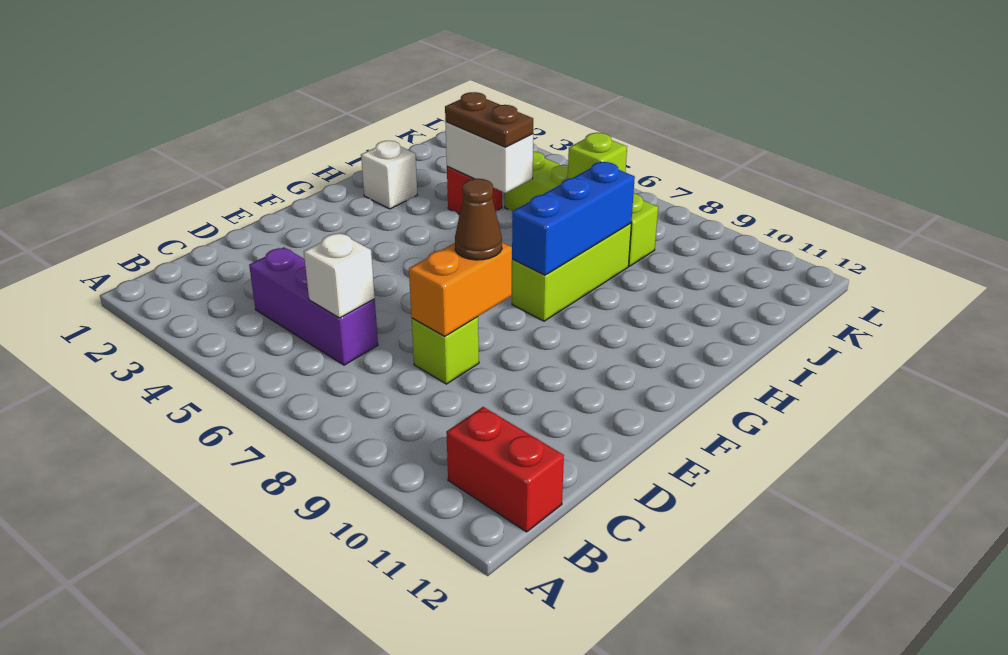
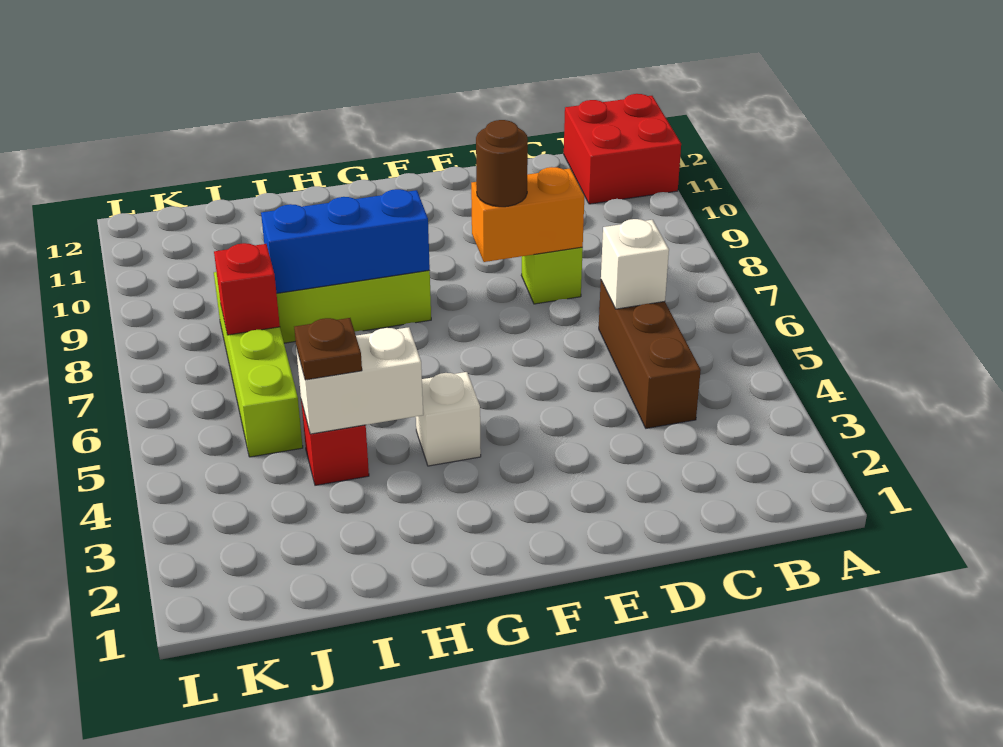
red brick B11:B12 level 1 -> red brick A11:B12 level 1
purple brick C4:C6 level 1 -> brown brick C4:C6 level 1
brown cone E8 level 3 -> brown round brick E8 level 3
white brick H2 level 1 -> white brick G4 level 1
white brick I4:I5 level 2 -> white brick H4:I4 level 2
brown plate I4:I5 level 3 -> brown plate I4 level 3
lime brick J7 level 2 -> red brick J7 level 2

